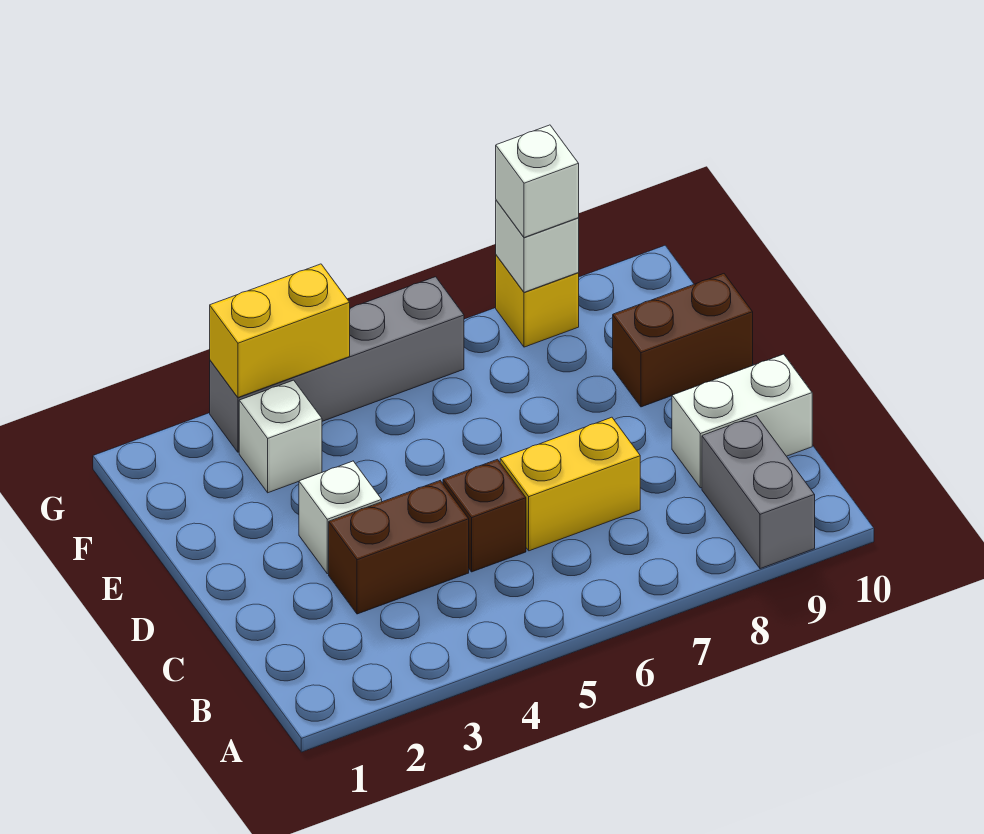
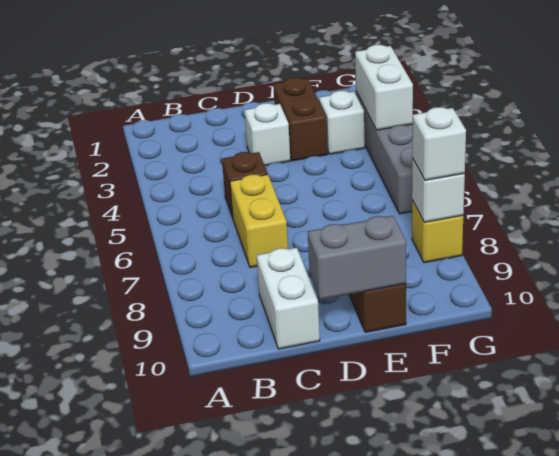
grey brick A9:B9 level 1 -> grey brick D10:E10 level 2
brown brick C3:C4 level 1 -> brown brick E2:E3 level 1
yellow brick G3:G4 level 2 -> white brick G3:G4 level 2

